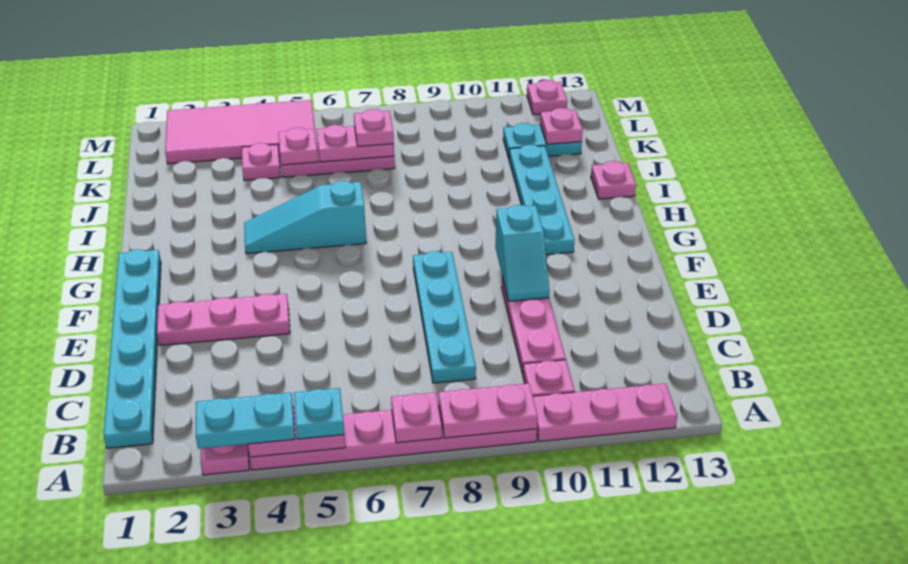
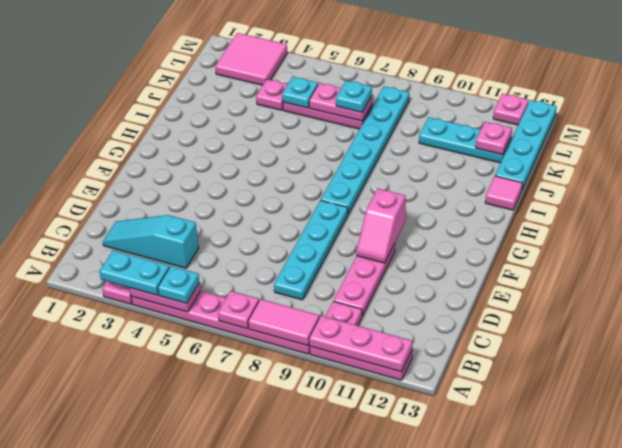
pink plate A8:A9 level 2 -> pink tile A8:A9 level 2
cyan plate B1:G1 level 1 -> cyan plate G8:L8 level 1
pink plate E2:E4 level 1 -> pink plate A10:A12 level 2
cyan slope E10:F10 level 2 top F -> pink slope E10:F10 level 2 top F
cyan plate G11:J11 level 1 -> cyan plate J13:M13 level 1
cyan slope H4:H6 level 1 top 6 -> cyan slope C2:C4 level 1 top 4
pink plate I13 level 1 -> pink tile I13 level 1
pink plate K5 level 2 -> cyan plate K5 level 2
pink plate K7 level 3 -> cyan plate K7 level 3
cyan plate K11:K12 level 1 -> cyan plate K10:K12 level 1
pink tile L2:M5 level 1 -> pink tile L2:M3 level 1

